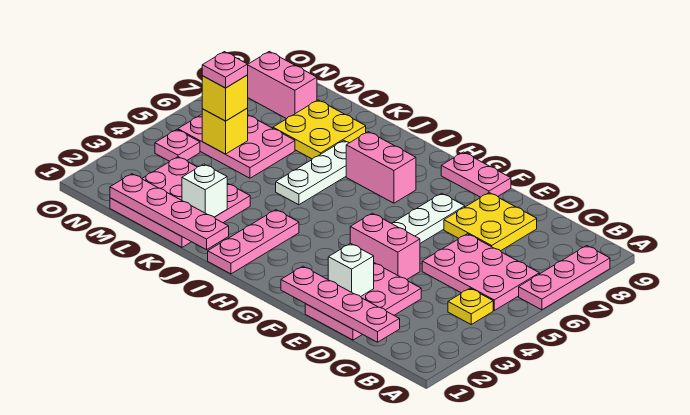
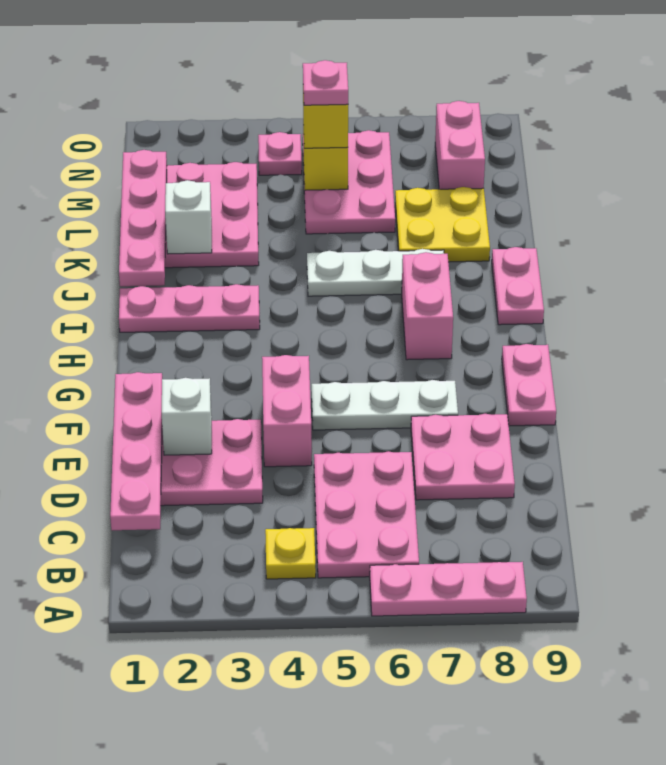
yellow plate D7:E8 level 1 -> pink plate D7:E8 level 1
none -> pink plate I9:J9 level 1

